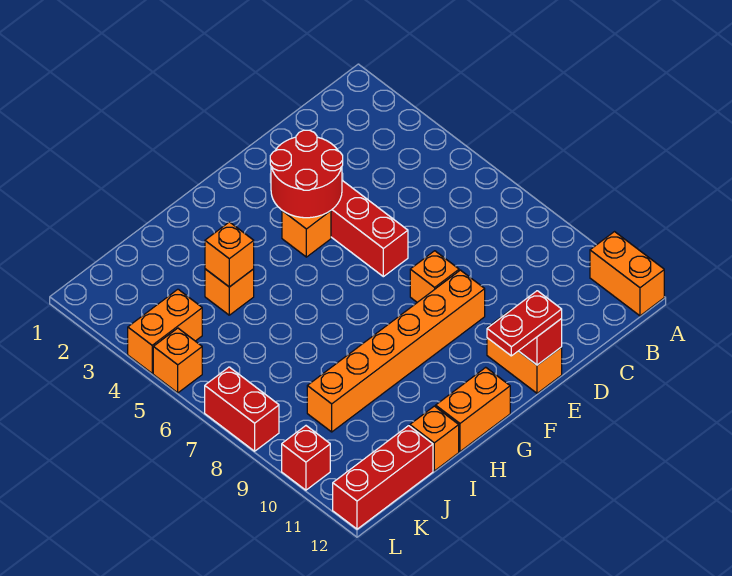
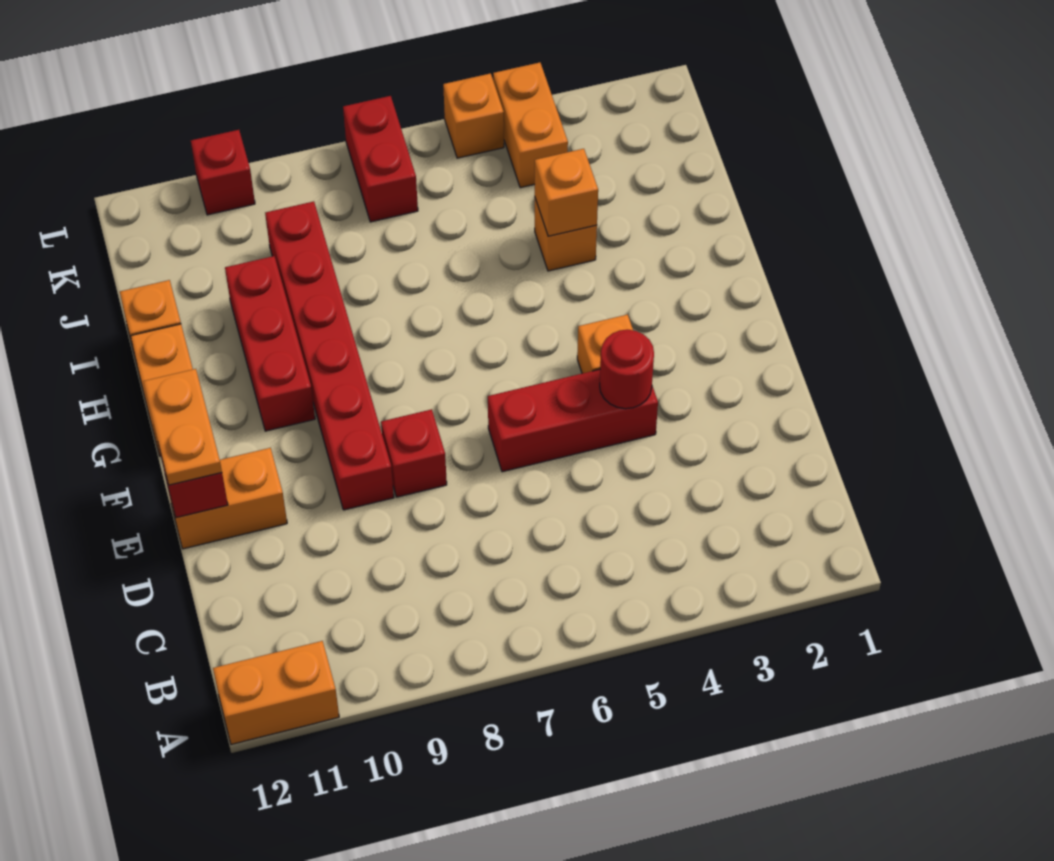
red round brick E3:F4 level 2 -> red round brick E4 level 2
orange brick E8 level 1 -> red brick E8 level 1
orange brick E9:J9 level 1 -> red brick E9:J9 level 1
red plate E12:F12 level 3 -> orange plate E12:F12 level 3
red brick J12:L12 level 1 -> red brick G10:I10 level 1
red brick L7:L8 level 1 -> red brick K7:L7 level 1

